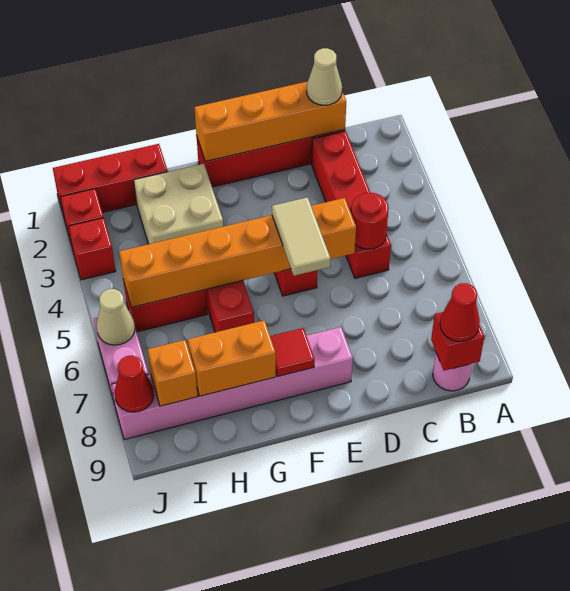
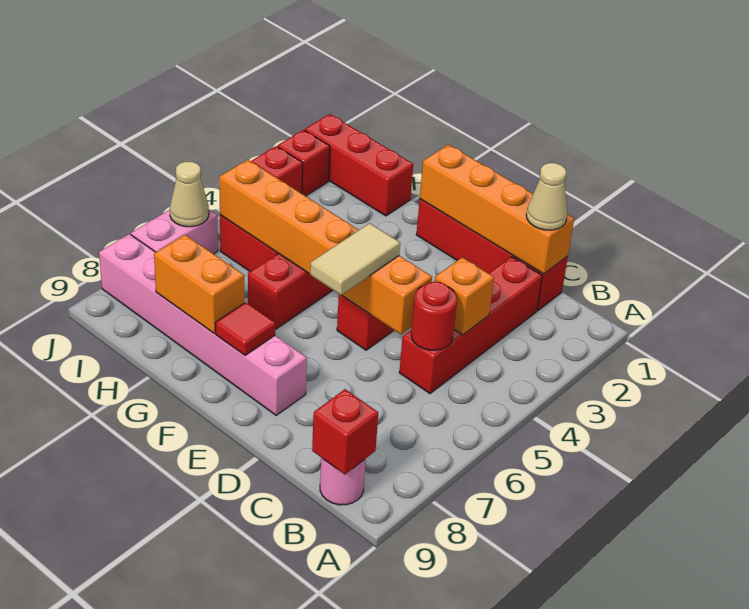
red cone B9 level 3 -> none
tan brick G2:H3 level 1 -> none
orange brick I8 level 2 -> orange brick C4 level 2
red cone J8 level 2 -> none

